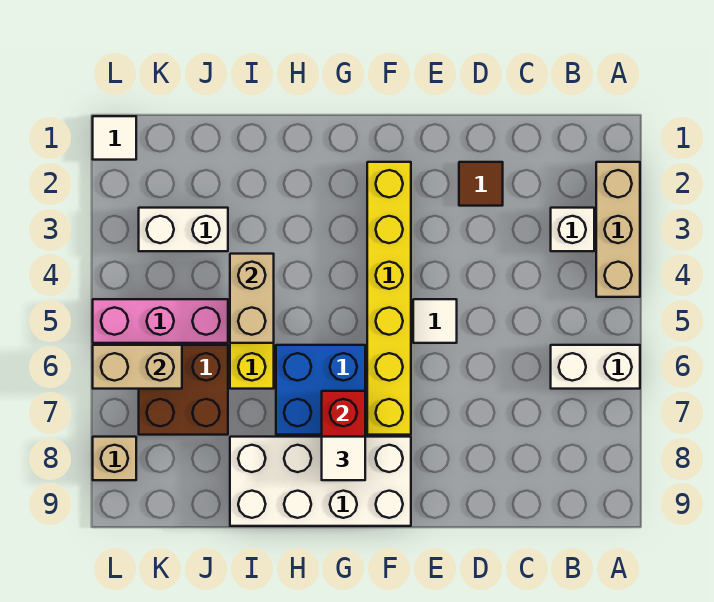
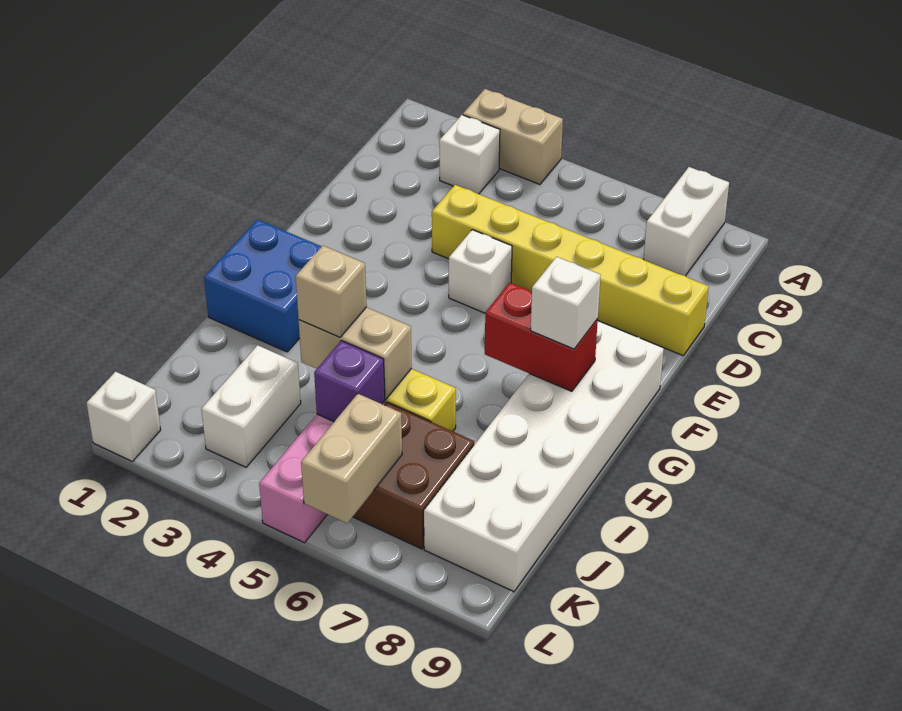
tan brick A2:A4 level 1 -> tan brick A3:A4 level 1
white brick A6:B6 level 1 -> white brick A8:B8 level 1
brown tile D2 level 1 -> none
white tile E5 level 1 -> white brick E5 level 1
yellow brick F2:F7 level 1 -> yellow brick D4:D9 level 1
white brick F8:I9 level 1 -> white brick F8:K9 level 1
blue brick G6:H7 level 1 -> blue brick G1:H2 level 1
white tile G8 level 3 -> white brick G8 level 3
none -> purple brick J5 level 2
white tile L1 level 1 -> white brick L1 level 1
tan brick L8 level 1 -> tan brick I4 level 3

